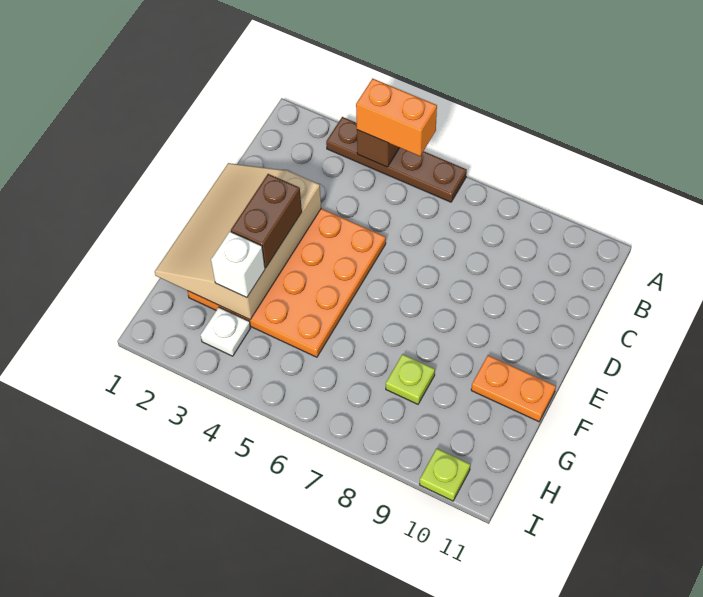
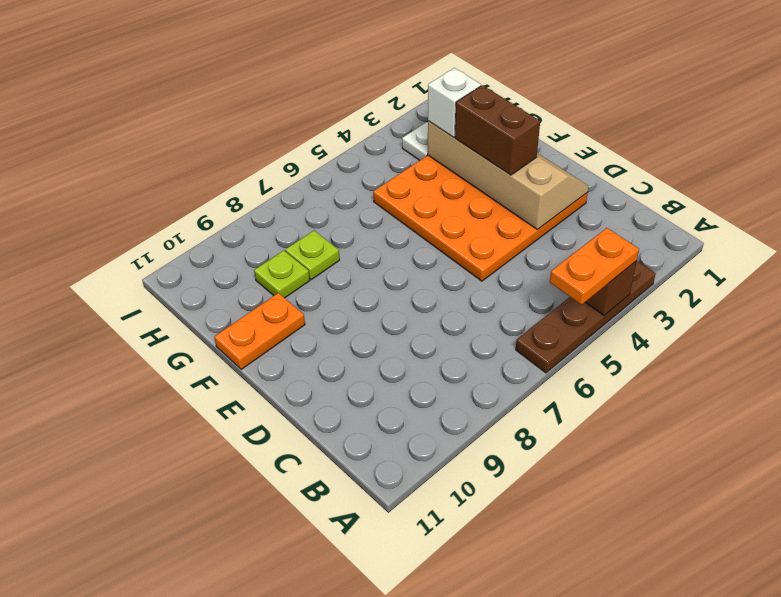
orange brick A4:A5 level 3 -> orange plate A4:A5 level 3
tan slope D1:G3 level 2 top 3 -> tan slope D2:G3 level 2 top 3
lime plate I10 level 1 -> lime plate G9 level 1

